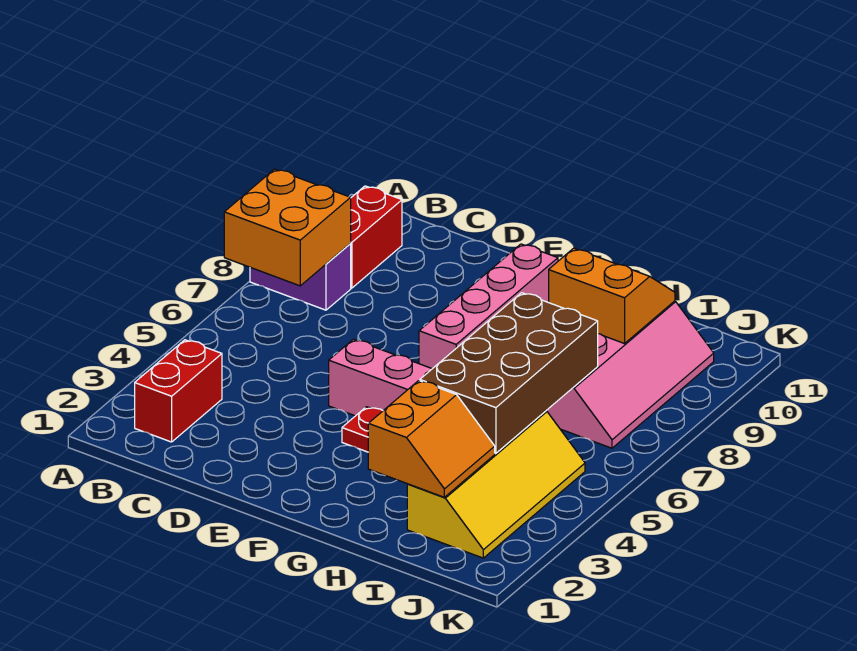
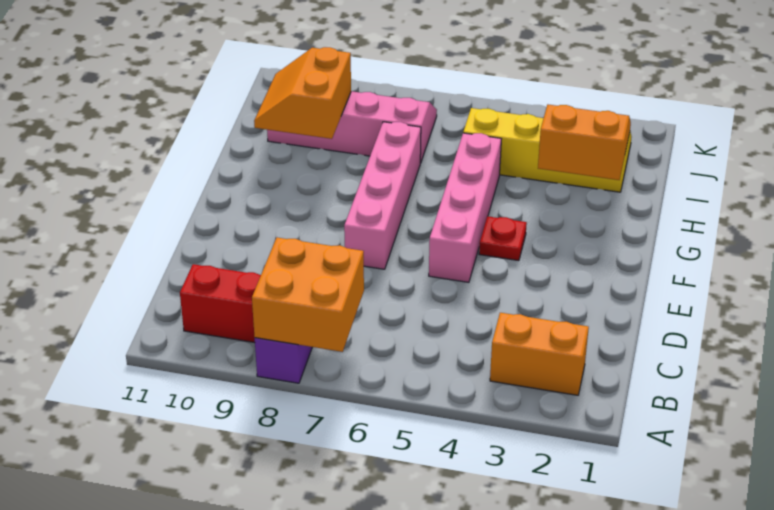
red brick B2:B3 level 1 -> orange brick B2:B3 level 1
pink brick F7:F10 level 1 -> pink brick E7:H7 level 1
brown brick H4:I7 level 2 -> none

